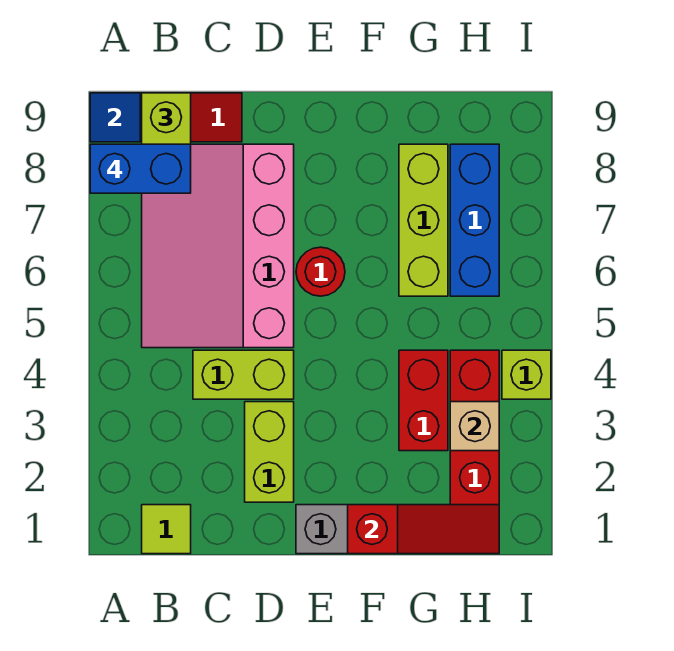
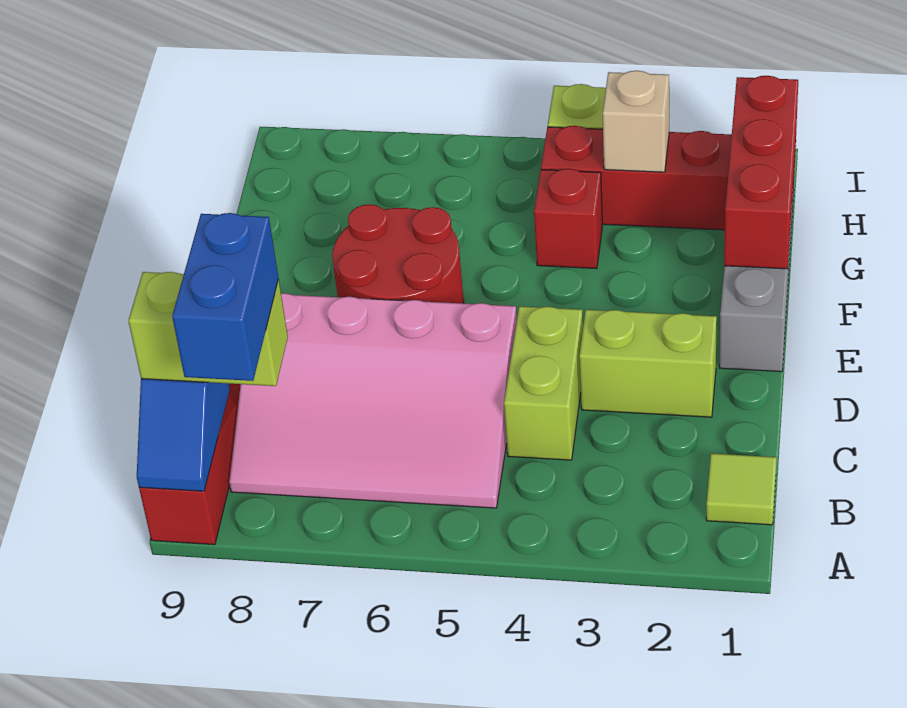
red round brick E6 level 1 -> red round brick E6:F7 level 1
red slope F1:H1 level 2 top F -> red brick F1:H1 level 2
red brick G3:G4 level 1 -> red brick G4 level 1
lime brick G6:G8 level 1 -> none
blue brick H6:H8 level 1 -> none

